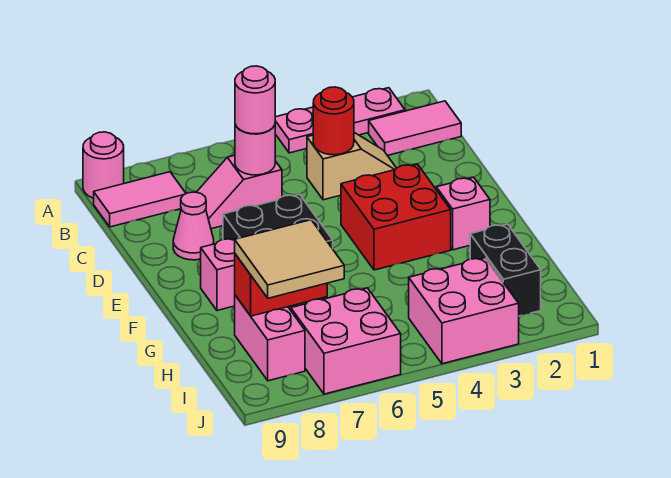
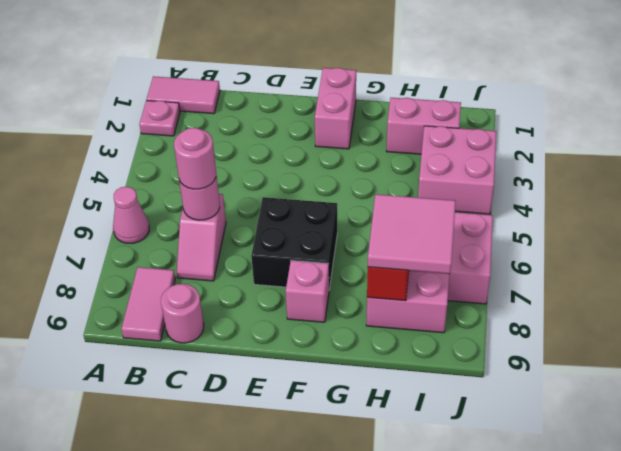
pink plate A2:A4 level 1 -> pink plate A2 level 1
pink round brick A9 level 1 -> pink round brick C9 level 1
pink tile B1:B2 level 1 -> pink tile A1:B1 level 1
tan slope C3:C4 level 1 top 4 -> none
red round brick C4 level 2 -> none
pink cone D8 level 1 -> pink cone A6 level 1
red brick E3:F4 level 1 -> none
pink brick F2 level 1 -> pink brick F1:F2 level 1
black brick H2:I2 level 1 -> pink brick H2:I2 level 1
tan tile H7:I8 level 3 -> pink tile H7:I8 level 3

